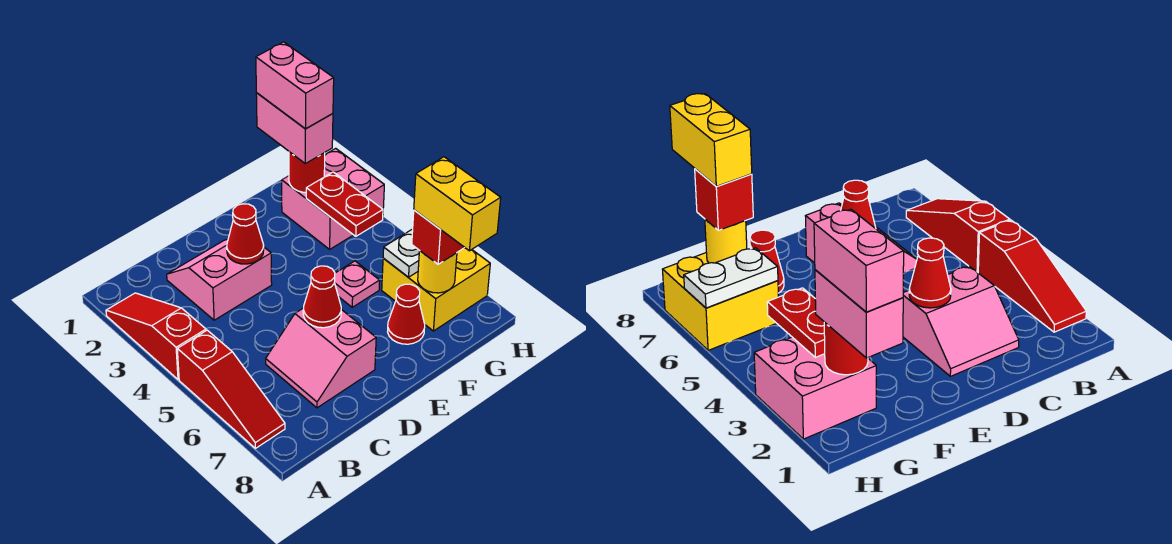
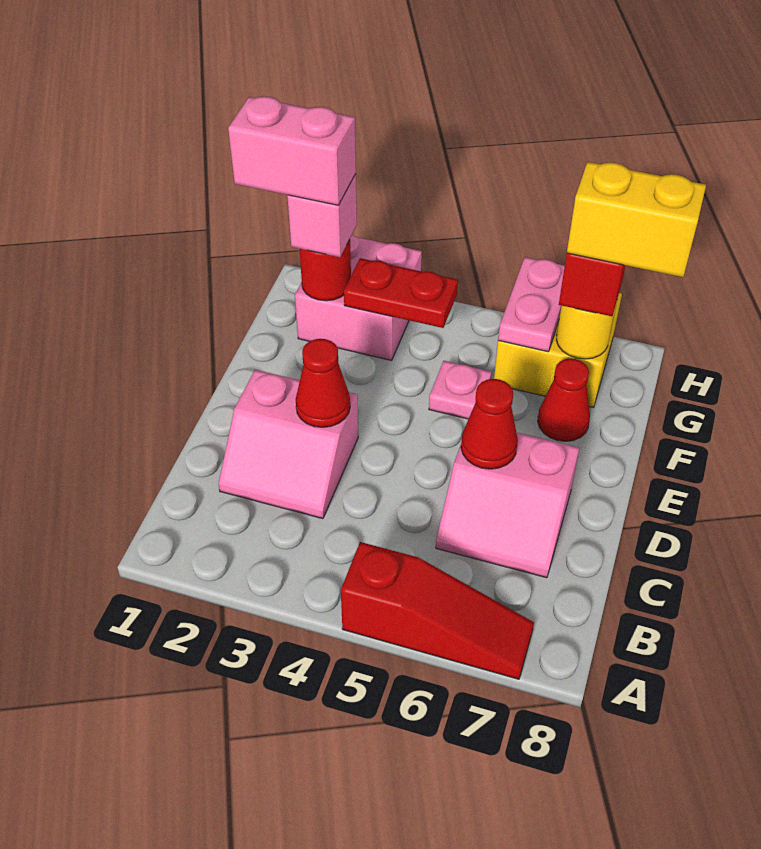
red slope A2:A4 level 1 top 4 -> none
pink slope C2:D3 level 1 top 3 -> pink slope C2:D3 level 1 top D
pink brick G1:G2 level 3 -> pink brick G2 level 3
white plate G6:H6 level 2 -> pink plate G6:H6 level 2

